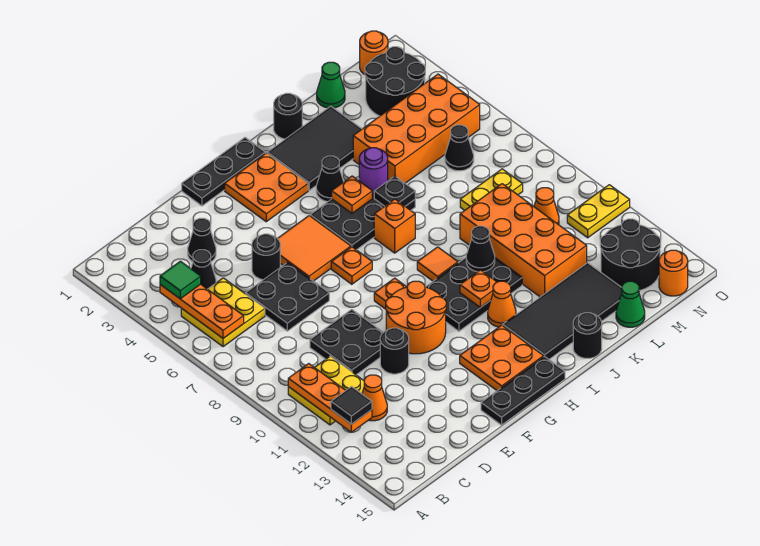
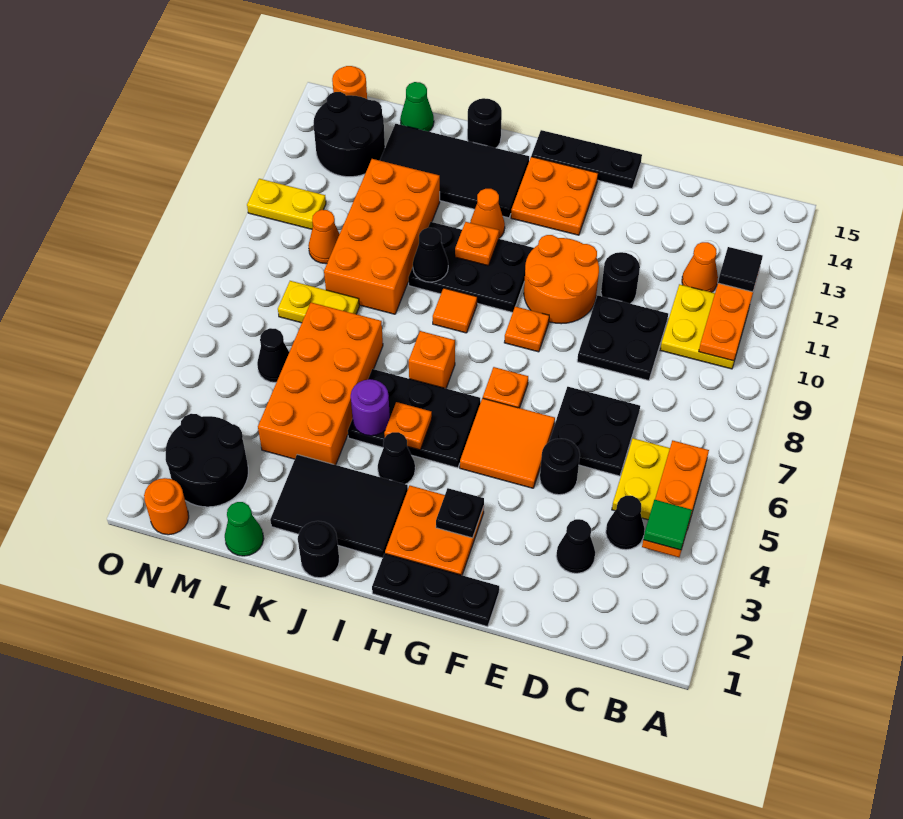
black plate J6 level 2 -> black plate G3 level 2
orange brick K4:N5 level 1 -> orange brick K4:L7 level 1

